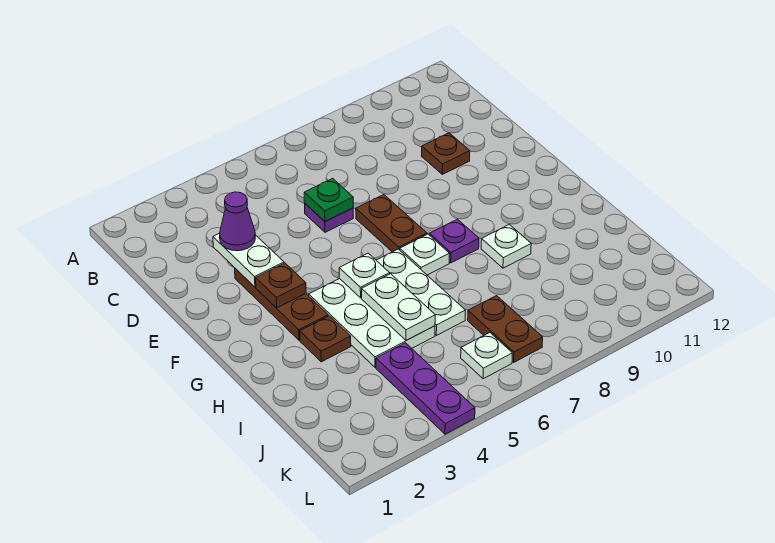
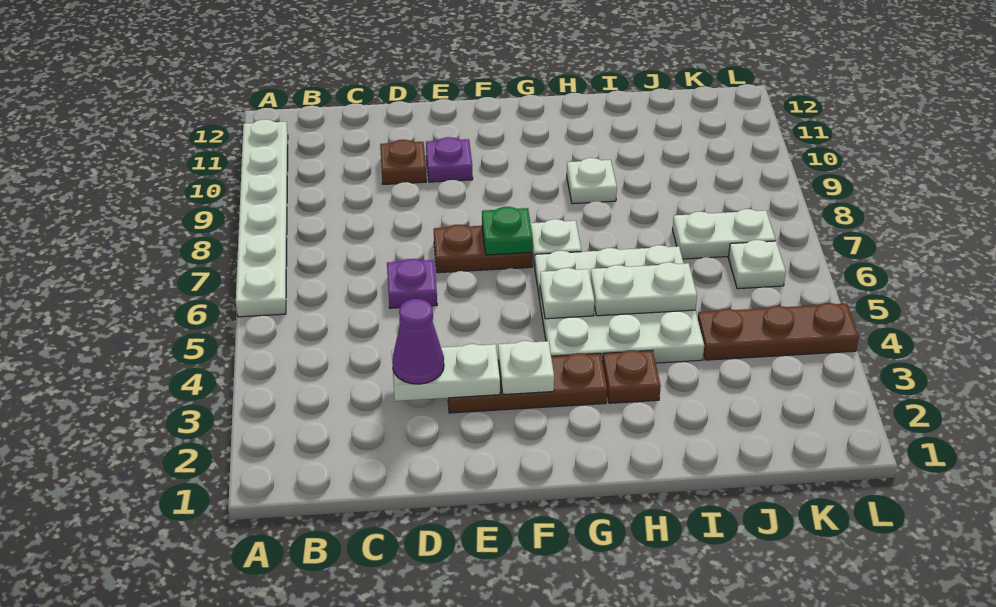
none -> white plate A6:A11 level 1
green plate D6 level 2 -> green plate F7 level 2
brown plate F3 level 2 -> white plate F3 level 2
purple plate G8 level 1 -> purple plate E10 level 1
purple plate J4:L4 level 1 -> brown plate J4:L4 level 1
brown plate J7:K7 level 1 -> white plate J7:K7 level 1

